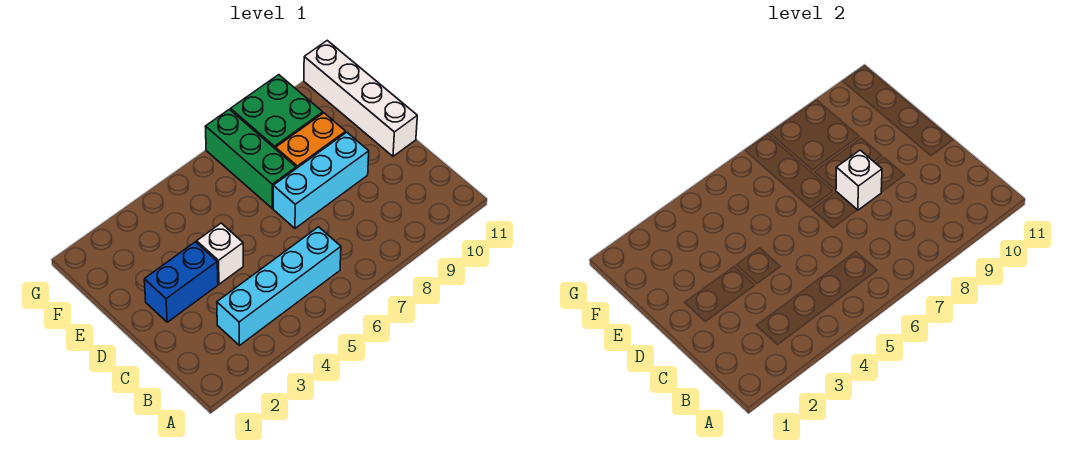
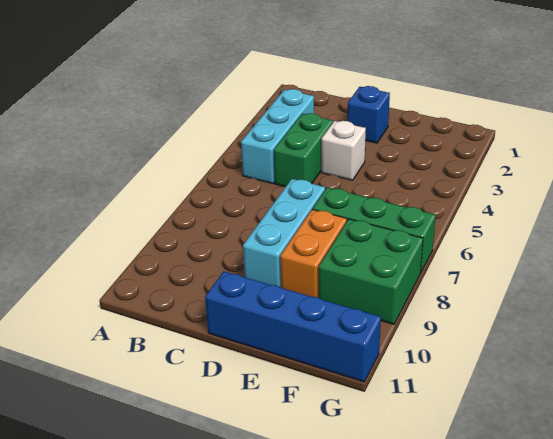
cyan brick B3:B6 level 1 -> cyan brick B3:B5 level 1
none -> green brick C4:C5 level 1
blue brick D2:D3 level 1 -> blue brick D2 level 1
white brick D8 level 2 -> none
white brick D11:G11 level 1 -> blue brick D11:G11 level 1

